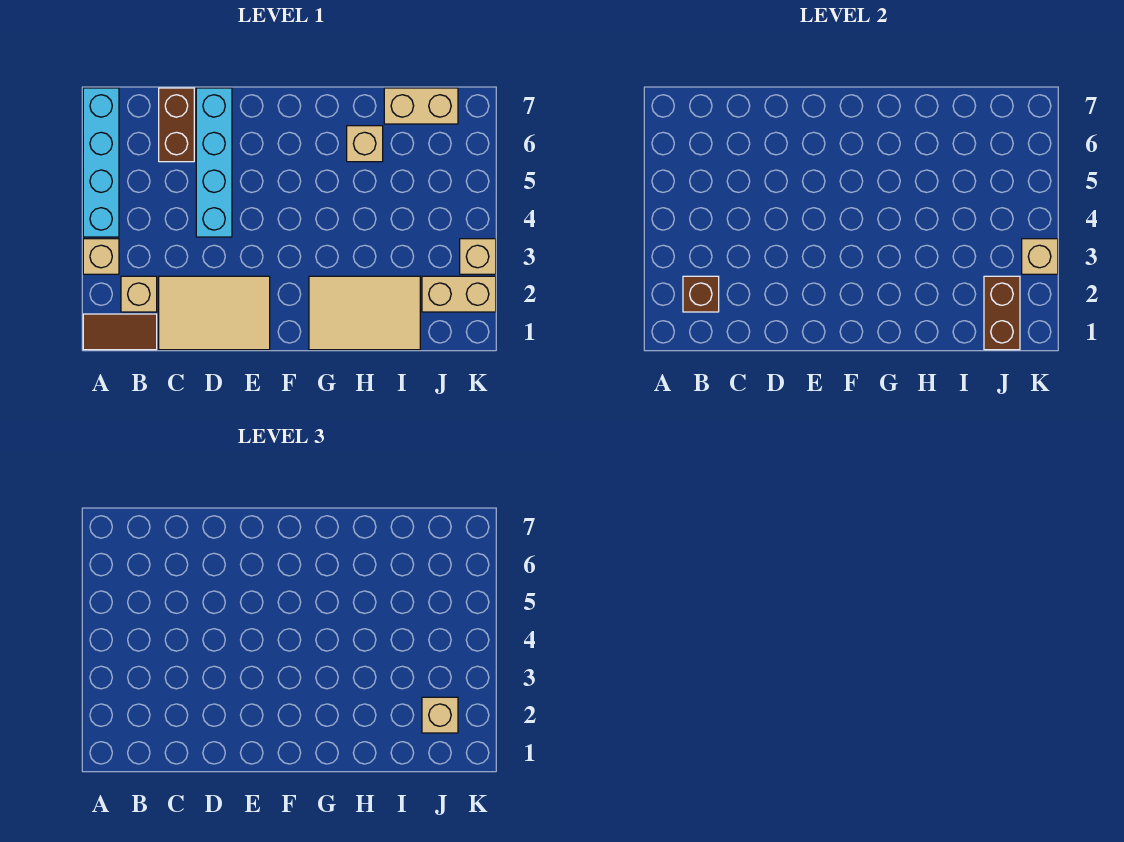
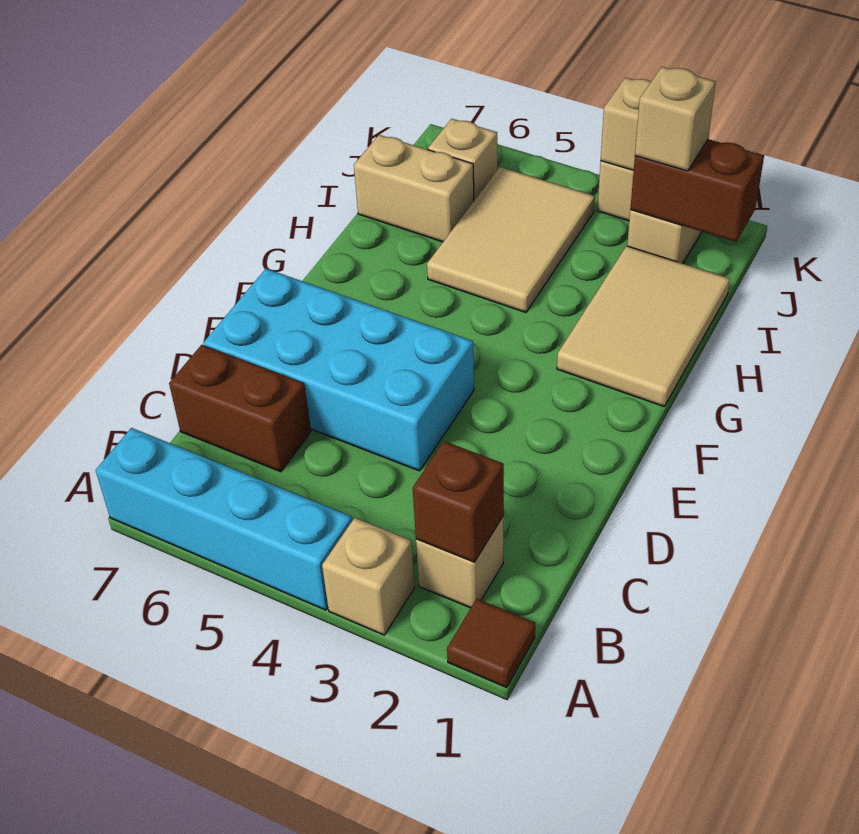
brown tile A1:B1 level 1 -> brown tile A1 level 1
tan tile C1:E2 level 1 -> tan tile H4:J5 level 1
cyan brick D4:D7 level 1 -> cyan brick D4:E7 level 1
tan brick H6 level 1 -> tan brick J6 level 1
tan brick I7:J7 level 1 -> tan brick I6:I7 level 1

